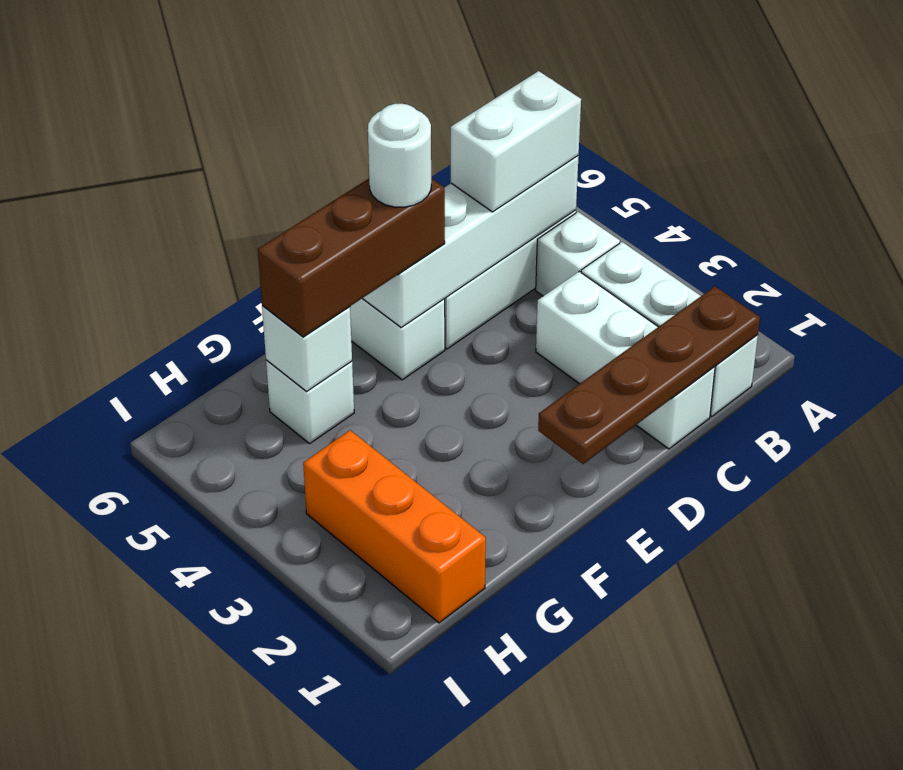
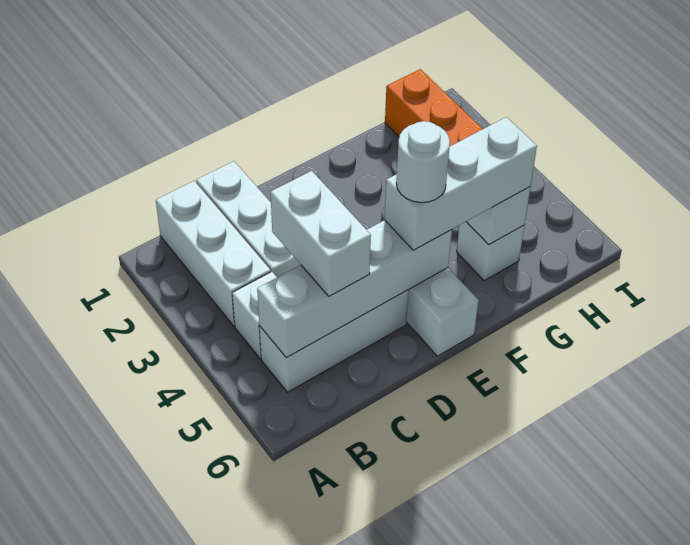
brown plate B1:E1 level 2 -> none
white brick B5:C5 level 3 -> white brick C4:C5 level 3
brown brick E5:G5 level 3 -> white brick E5:G5 level 3

